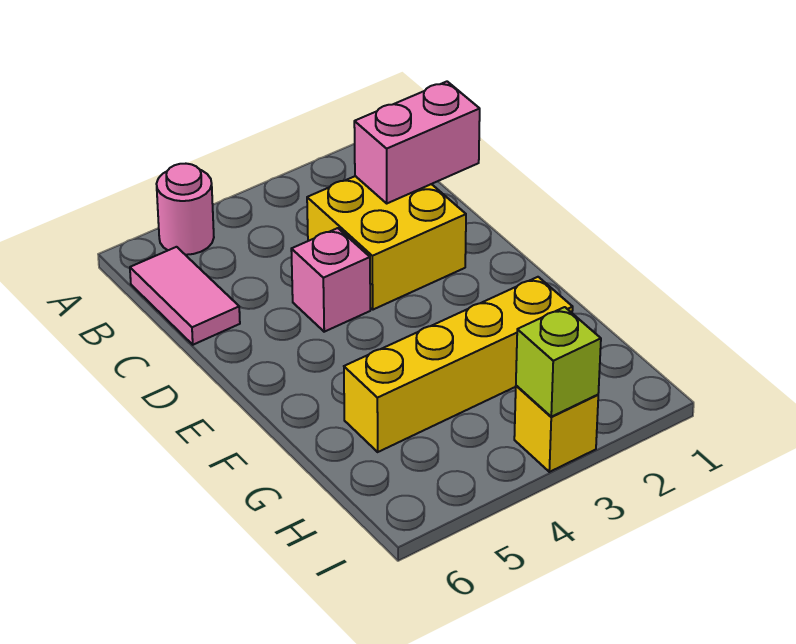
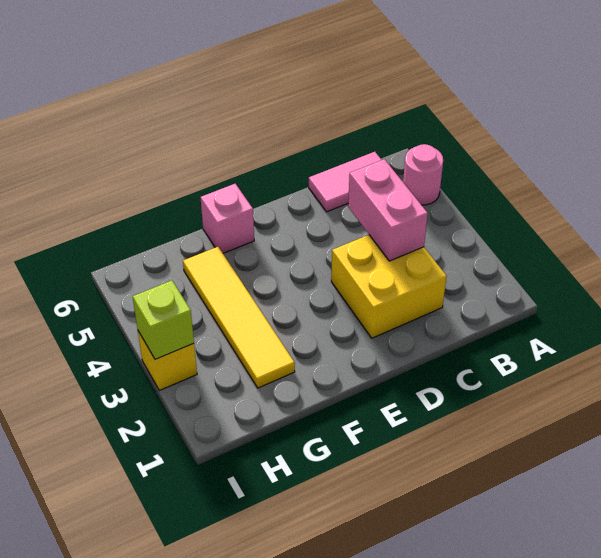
pink brick C1:C2 level 2 -> pink brick C3:C4 level 2
pink brick D4 level 1 -> pink brick F6 level 1
yellow brick G2:G5 level 1 -> yellow tile G2:G5 level 1

